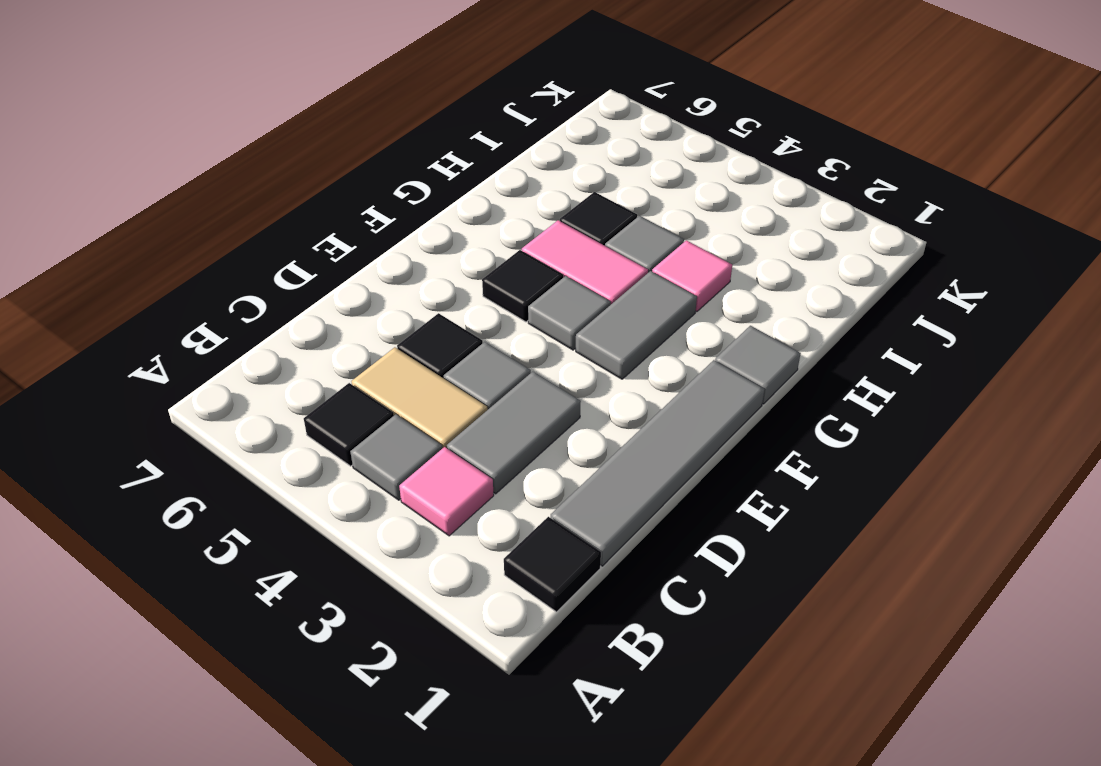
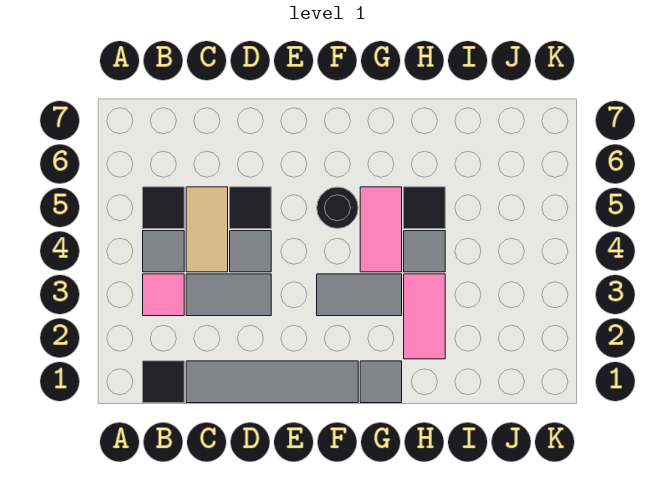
grey tile F4 level 1 -> none
black tile F5 level 1 -> black round brick F5 level 1
pink tile H3 level 1 -> pink tile H2:H3 level 1

